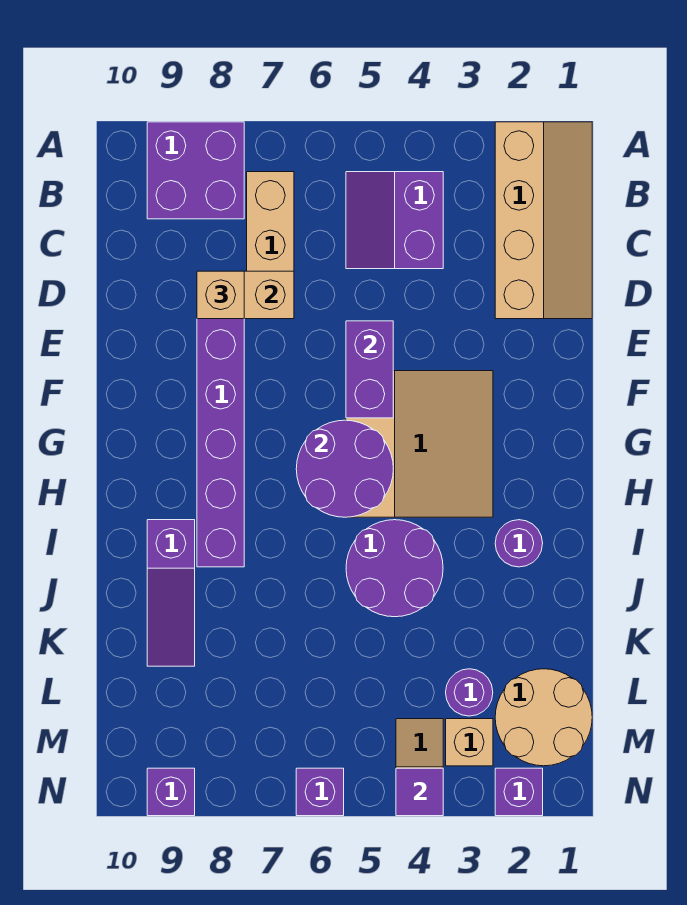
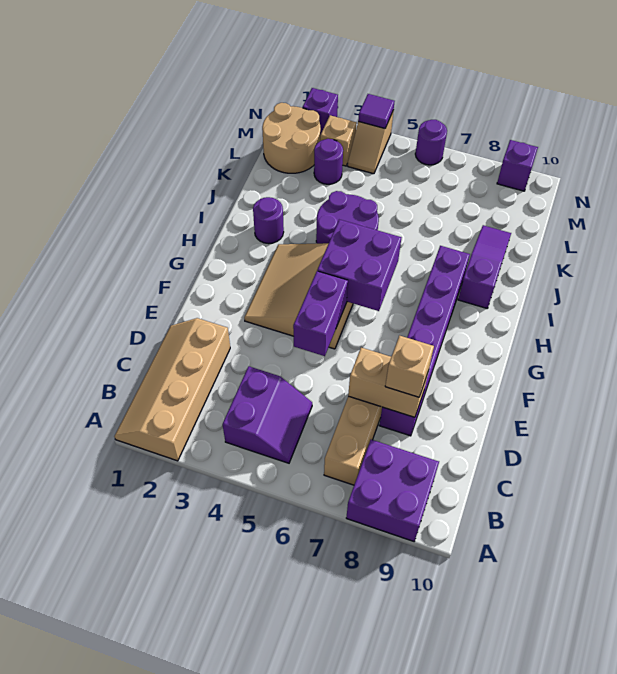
purple round brick G5:H6 level 2 -> purple brick G5:H6 level 2
purple brick N6 level 1 -> purple round brick N6 level 1

